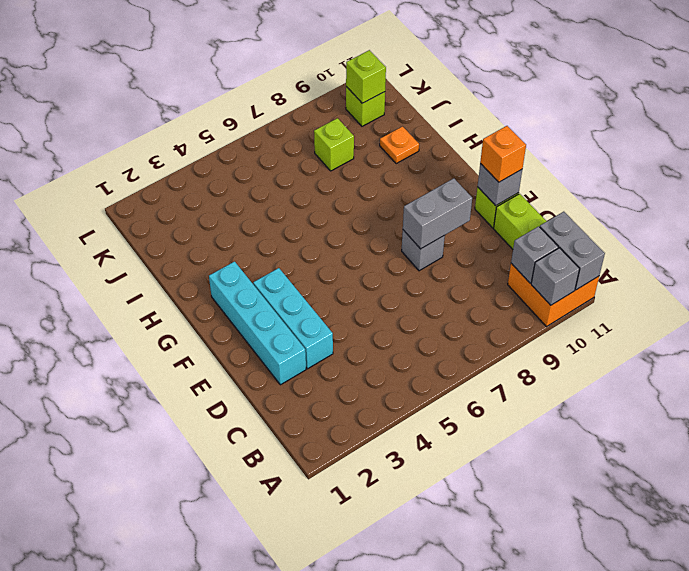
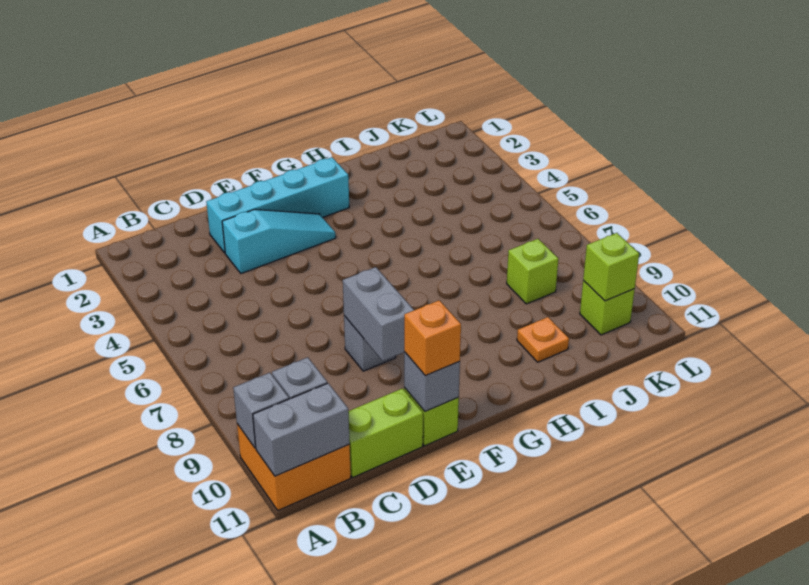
cyan brick D3:F3 level 1 -> cyan slope D3:F3 level 1 top D

